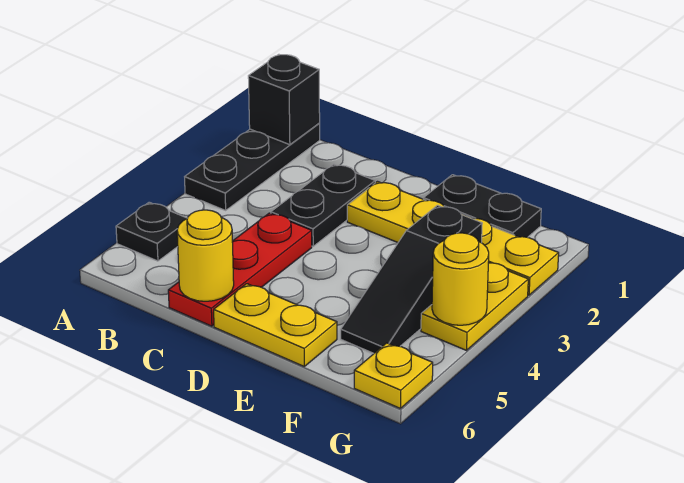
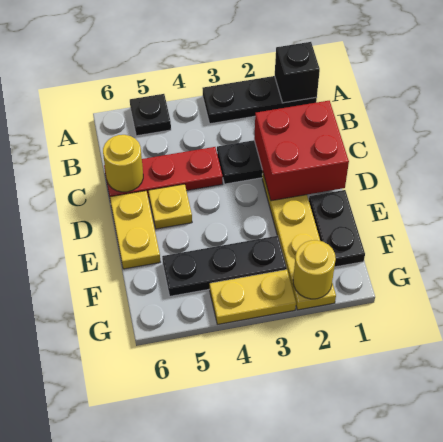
none -> red brick C1:D2 level 2
black slope F3:F5 level 1 top 3 -> black plate F3:F5 level 1
yellow round brick G4 level 2 -> yellow round brick G2 level 2
yellow plate G6 level 1 -> yellow plate D5 level 1

